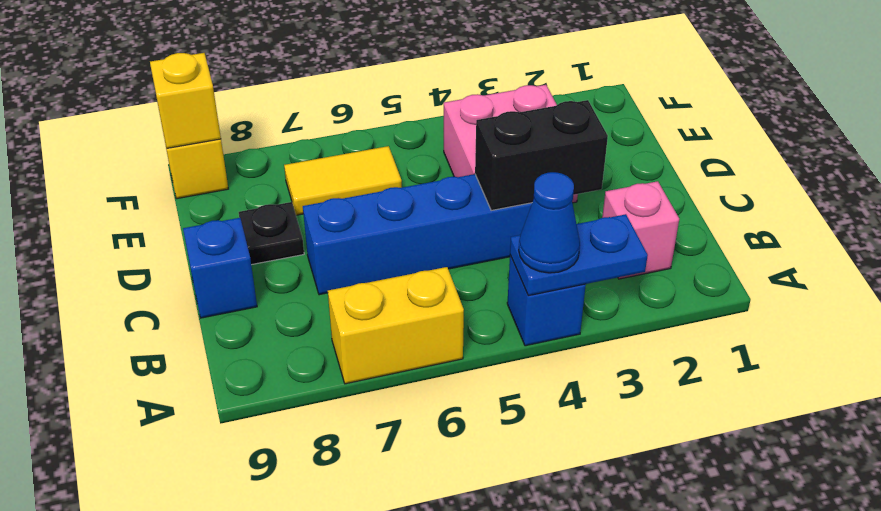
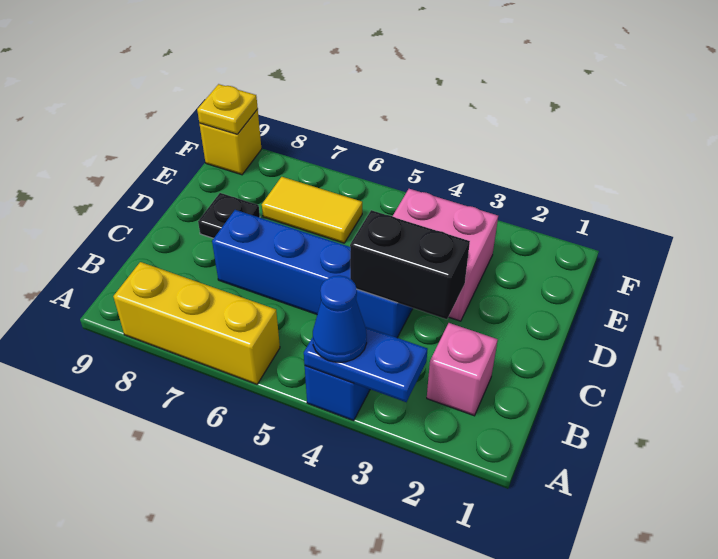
yellow brick A6:A7 level 1 -> yellow brick A6:A8 level 1
blue brick C9 level 1 -> none
yellow brick F9 level 2 -> yellow plate F9 level 2

